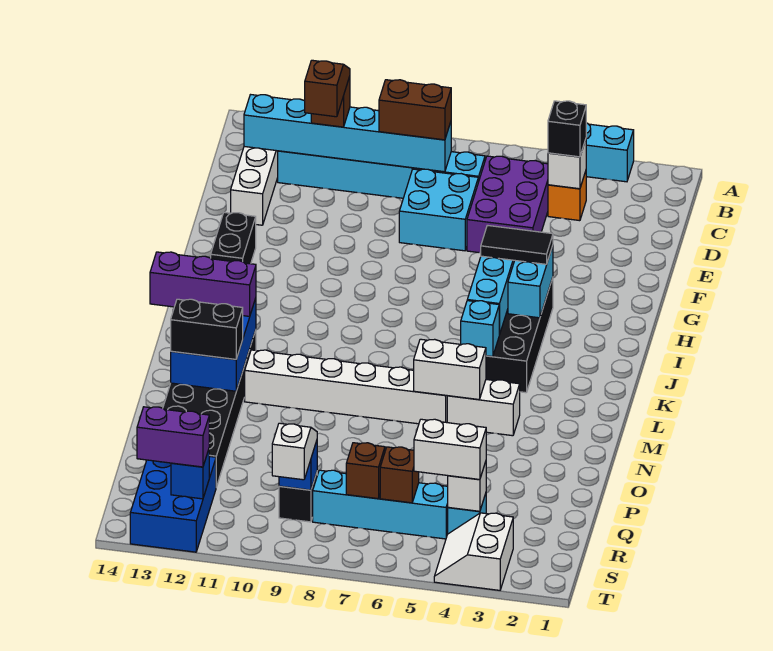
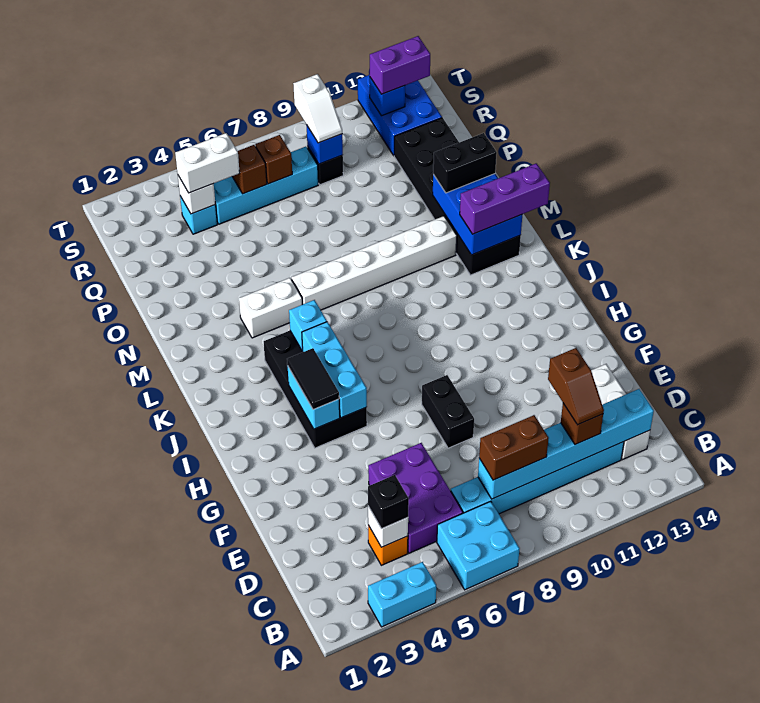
cyan brick D7:E8 level 1 -> cyan brick A6:B7 level 1
black brick G13:H13 level 1 -> black brick F8:G8 level 1
black tile H4:H5 level 3 -> black tile H4:I4 level 3
white brick M5:M6 level 2 -> none
white slope S3:T4 level 1 top 3 -> none

